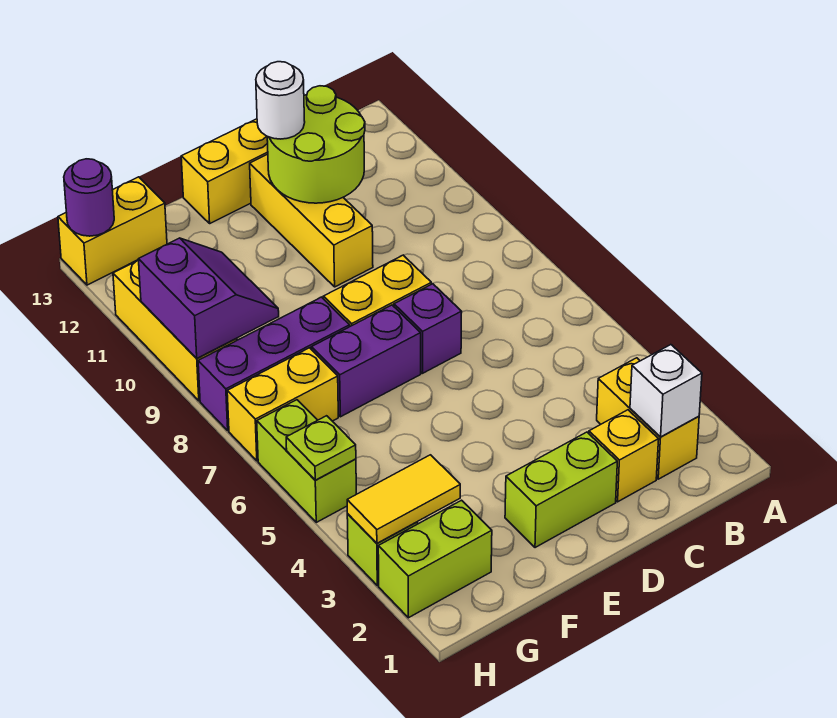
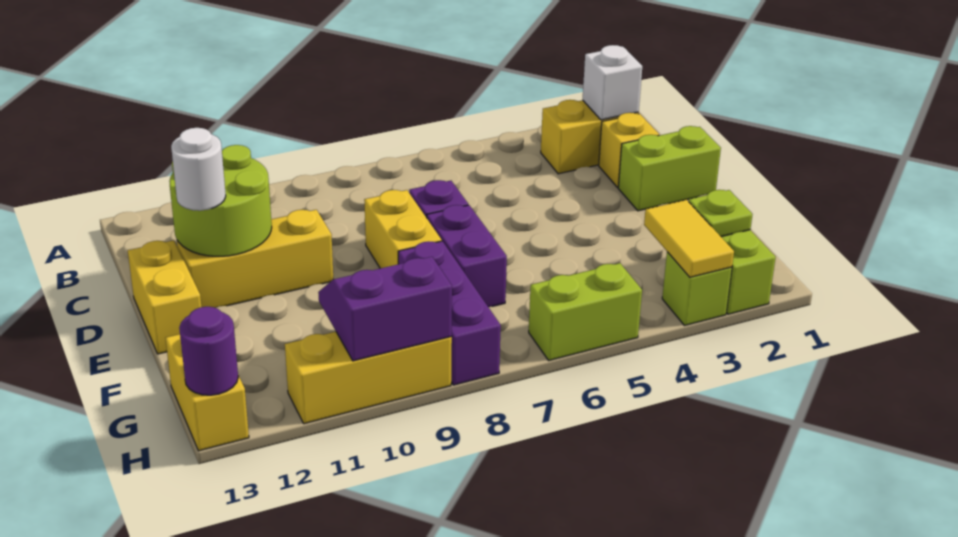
lime brick D2:E2 level 1 -> lime brick D1:D2 level 1
yellow brick G7:H7 level 1 -> none
lime plate H5 level 2 -> lime plate G2 level 2

